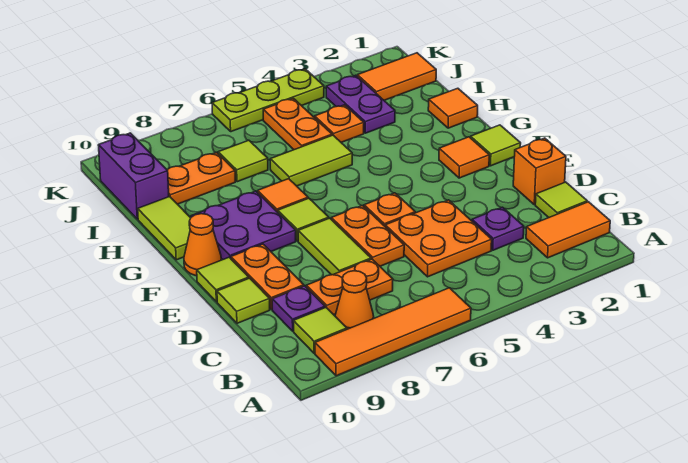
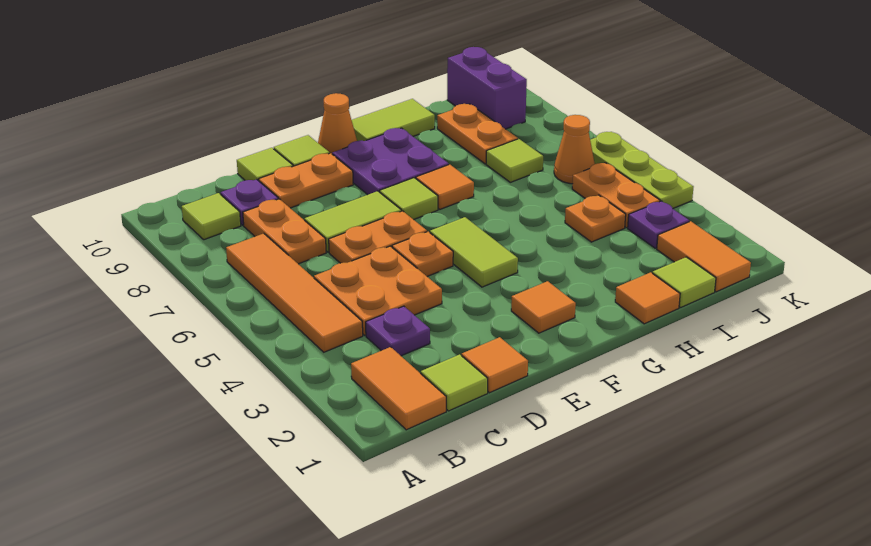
orange tile A6:A9 level 1 -> orange tile B4:B7 level 1
orange cone B8 level 1 -> orange cone J6 level 1
orange brick D1 level 1 -> orange tile D1 level 1
lime tile F1 level 1 -> lime tile I1 level 1
lime tile H5:H6 level 1 -> lime tile F4:F5 level 1
purple plate I3:J3 level 1 -> purple plate J3 level 1
orange plate I5:J5 level 1 -> orange plate J4:J5 level 1
purple brick I10:J10 level 1 -> purple brick J9:J10 level 1

